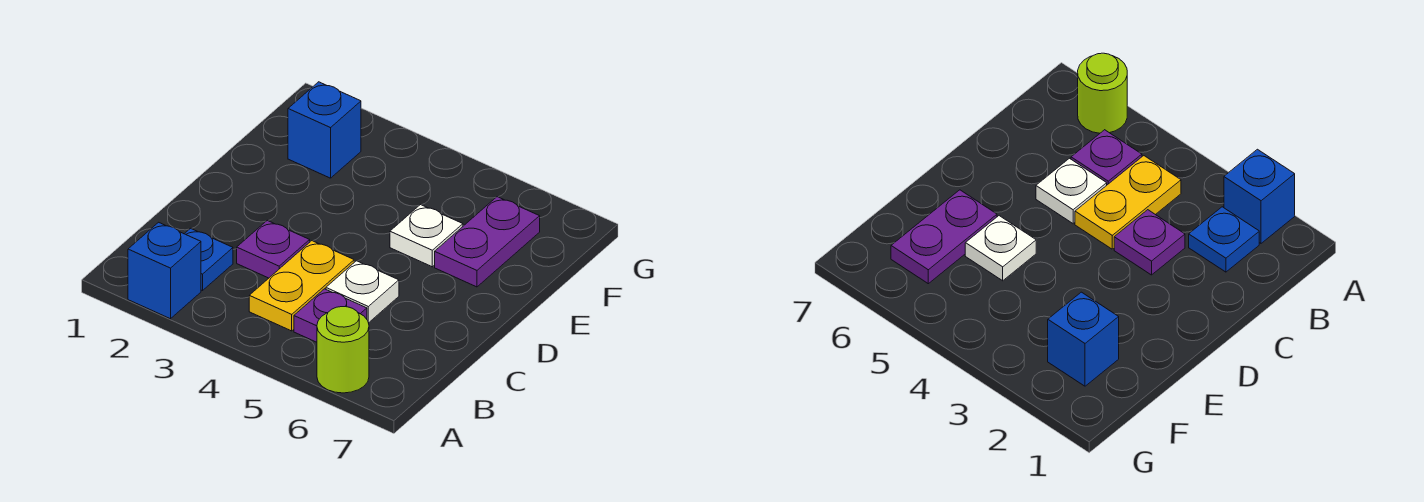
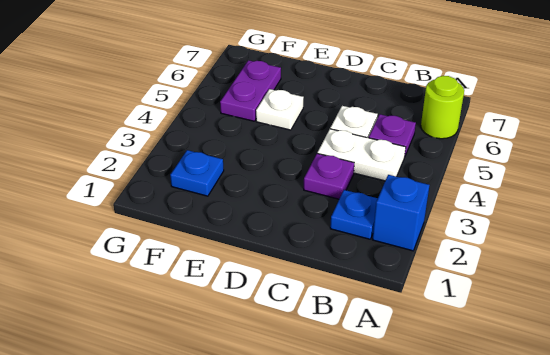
yellow plate B4:C4 level 1 -> white plate B4:C4 level 1
purple plate E6:F6 level 1 -> purple plate F5:F6 level 1
blue brick F2 level 1 -> blue plate F2 level 1

